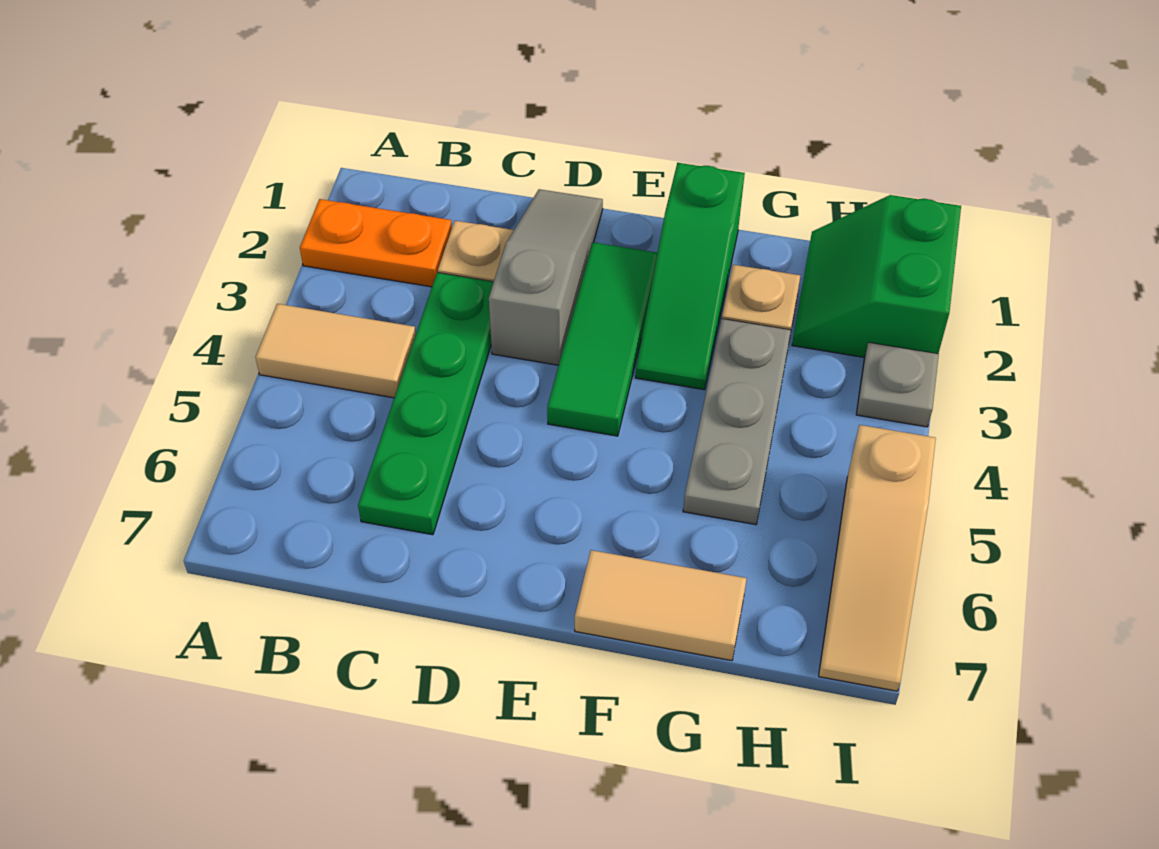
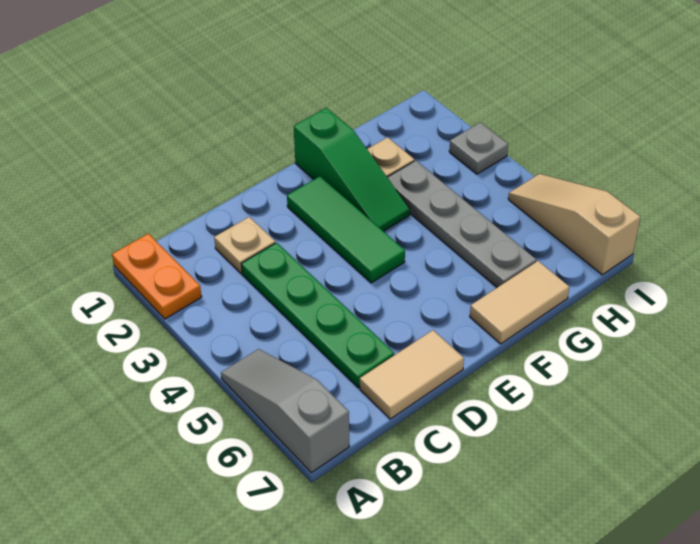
orange plate A2:B2 level 1 -> orange plate A1:A2 level 1
tan tile A4:B4 level 1 -> tan tile C7:D7 level 1
grey slope D1:D3 level 1 top 3 -> grey slope A5:A7 level 1 top 7
grey plate G3:G5 level 1 -> grey plate G3:G6 level 1
green slope H1:I2 level 1 top I -> none
tan slope I5:I7 level 1 top 5 -> tan slope I5:I7 level 1 top 7

